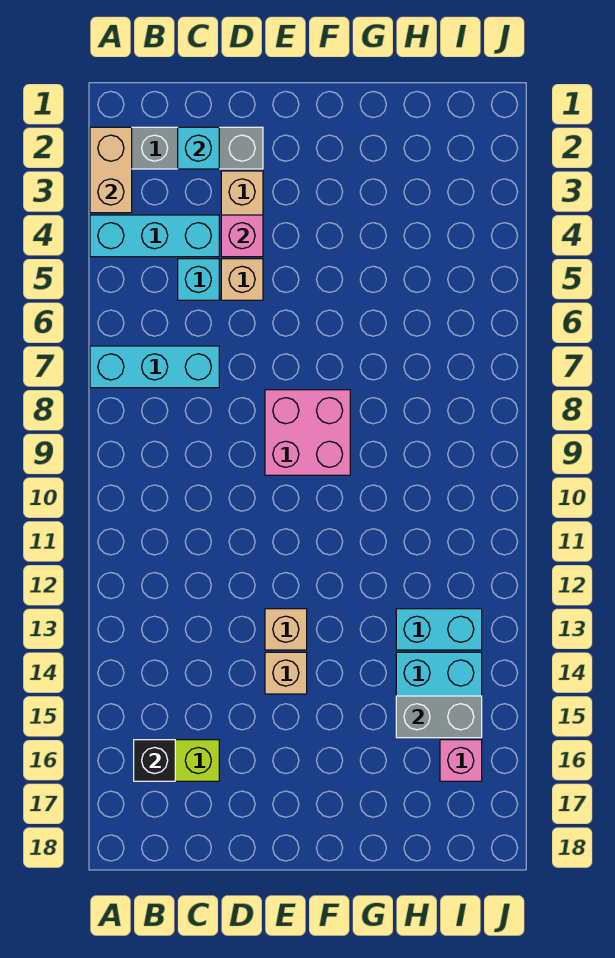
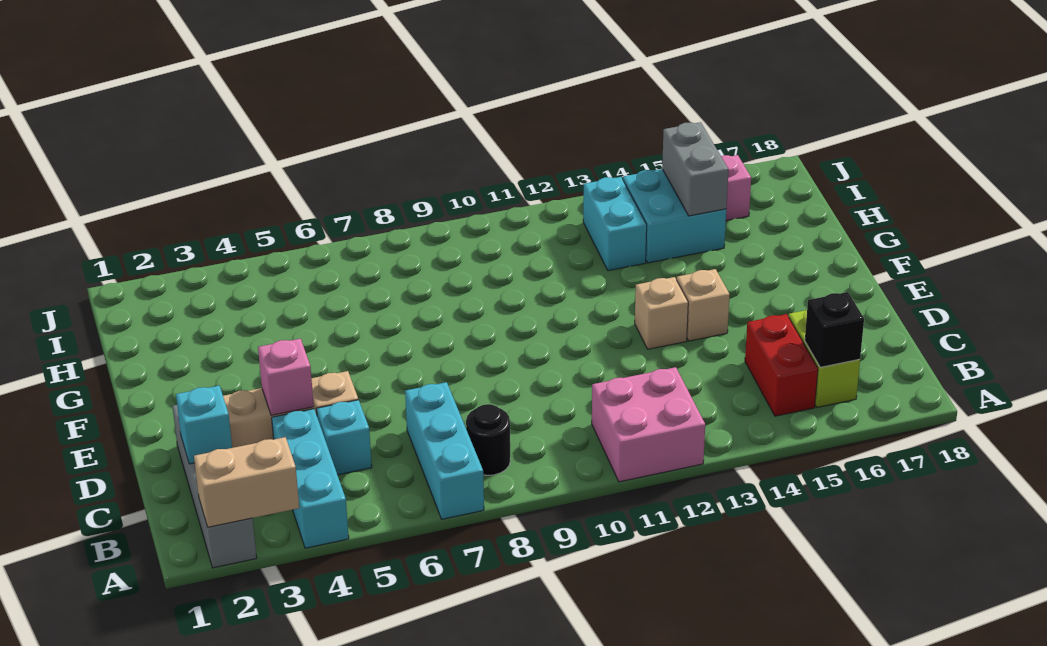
none -> black round brick B8 level 1
none -> red brick B15:C15 level 1
pink brick E8:F9 level 1 -> pink brick A11:B12 level 1

